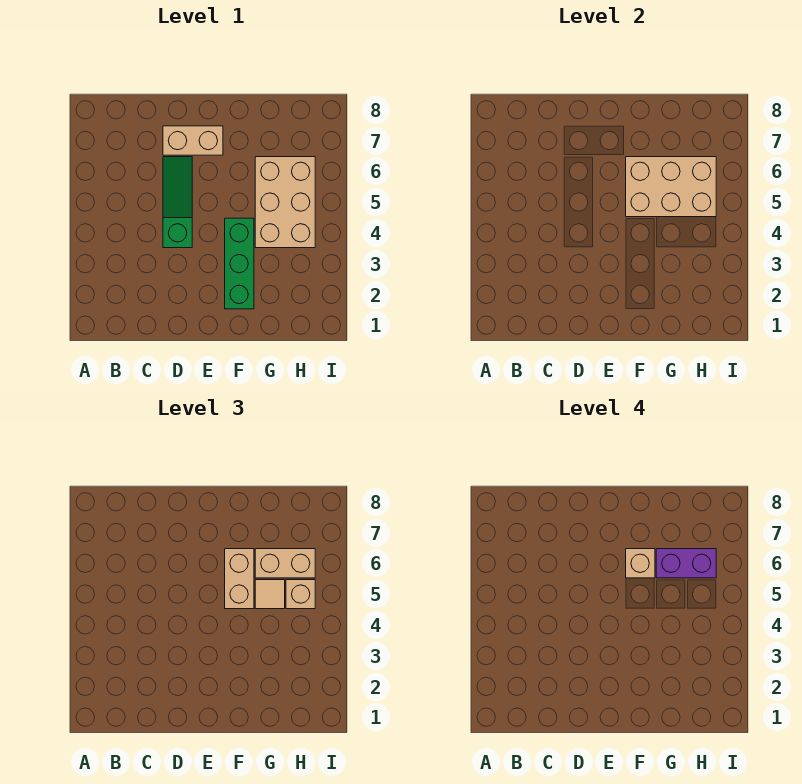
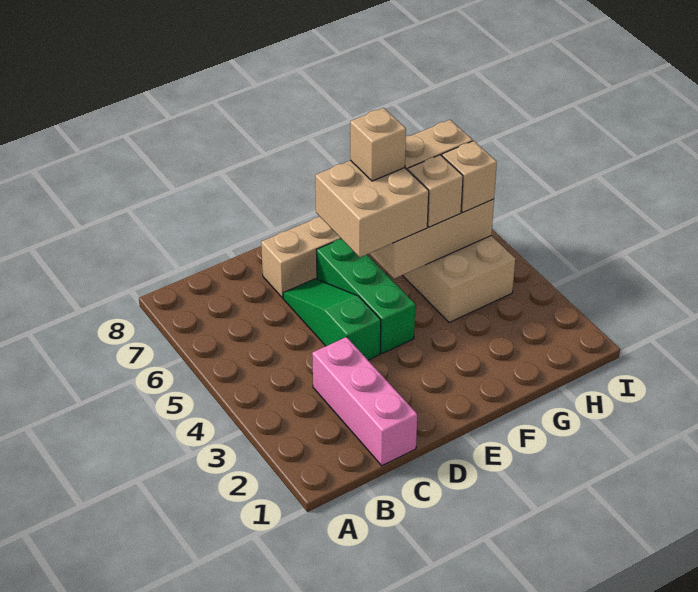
none -> pink brick C1:C3 level 1
green brick F2:F4 level 1 -> green brick E4:E6 level 1
tan brick F5:F6 level 3 -> tan brick E5:F6 level 3
tan tile G5 level 3 -> tan brick G5 level 3
purple brick G6:H6 level 4 -> none

